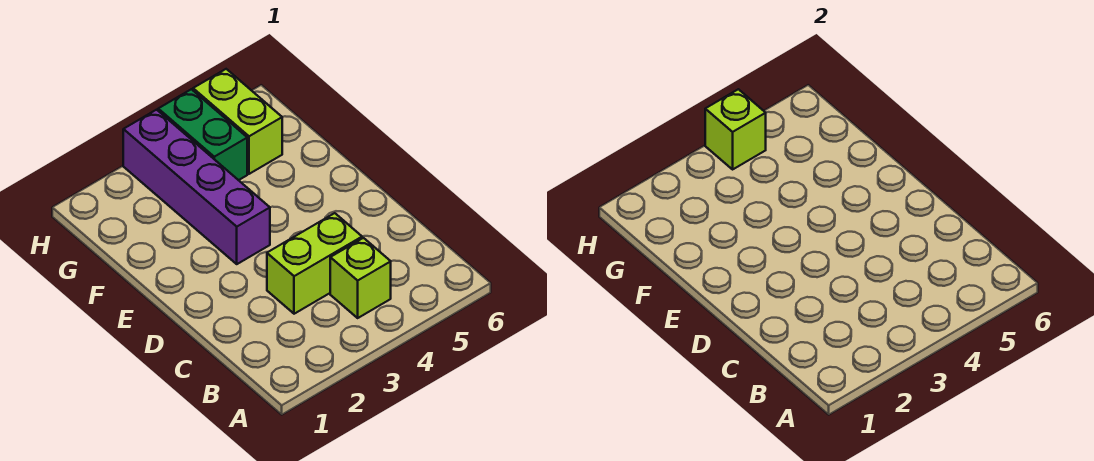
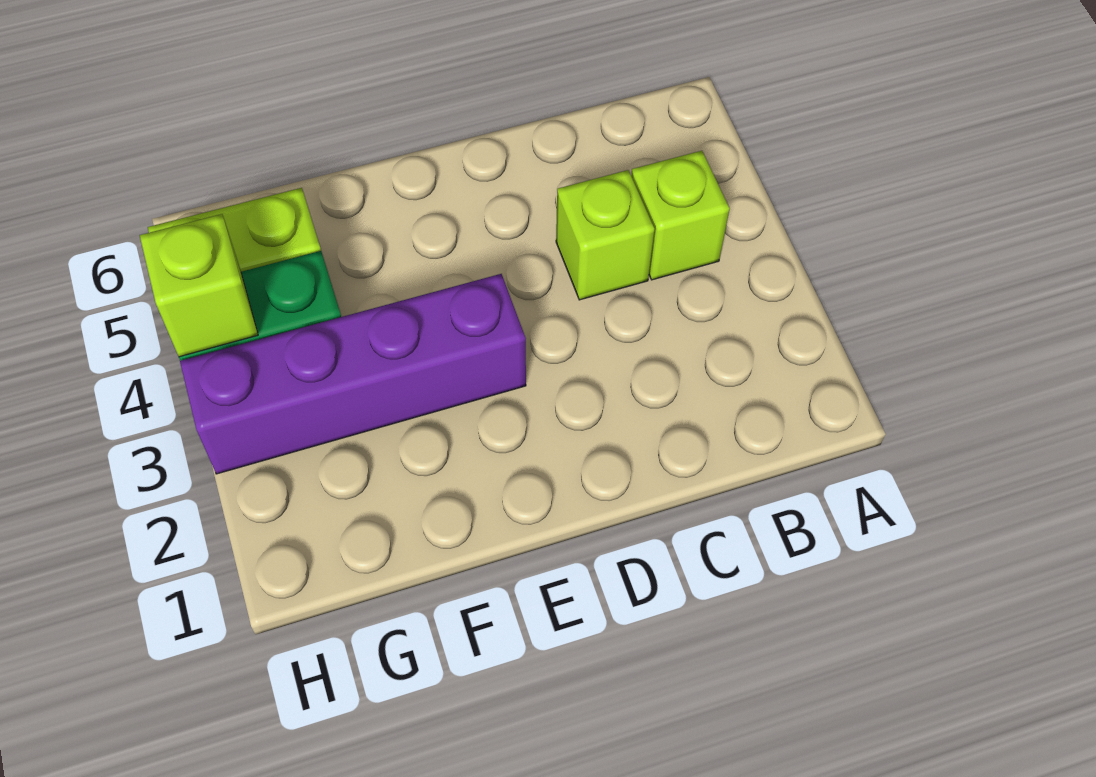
lime brick C3:C4 level 1 -> lime brick C4 level 1

